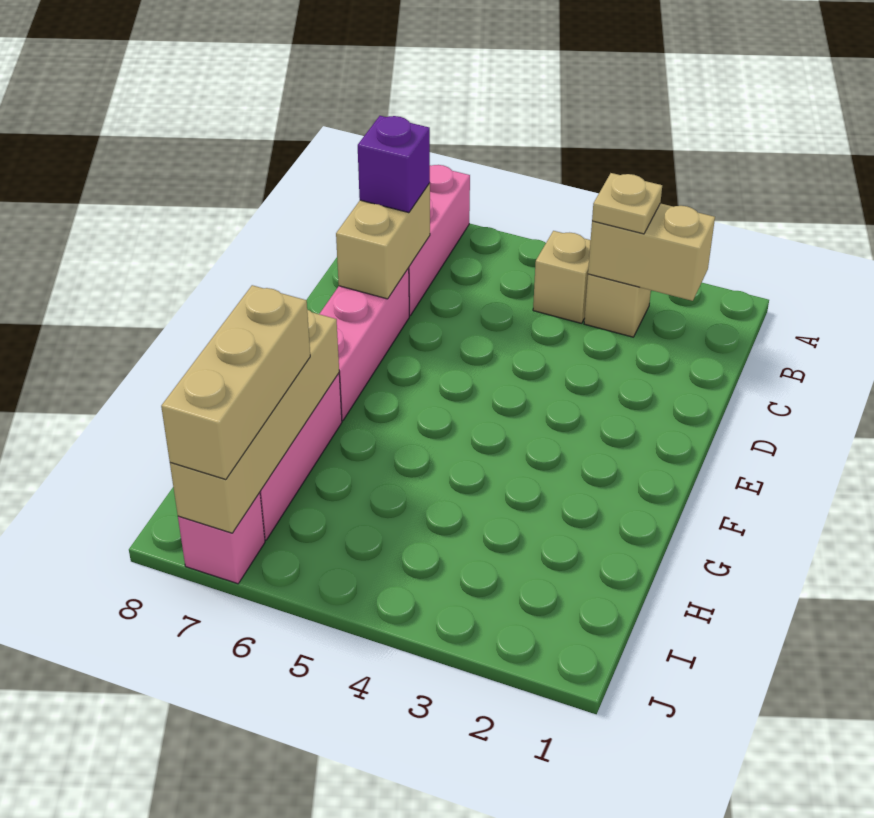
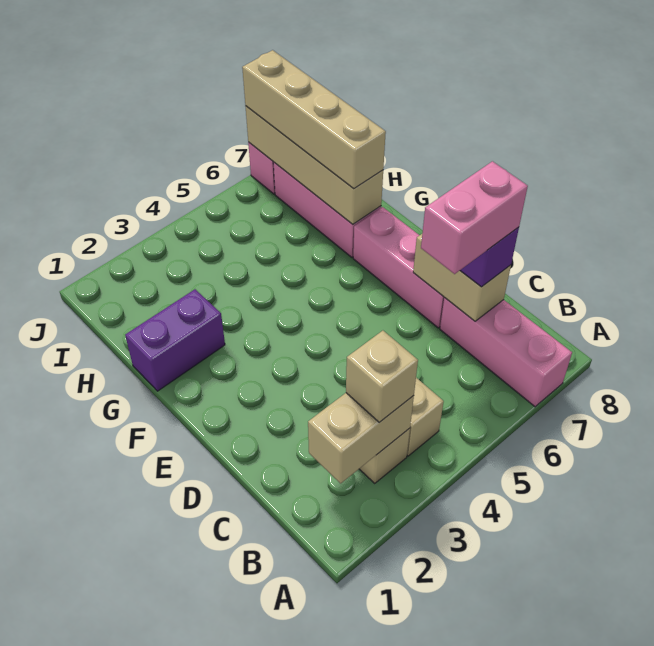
tan plate B3 level 3 -> tan brick B3 level 3
none -> pink brick C6:C7 level 4
none -> purple brick G1:G2 level 1
tan brick H7:J7 level 3 -> tan brick G7:J7 level 3

